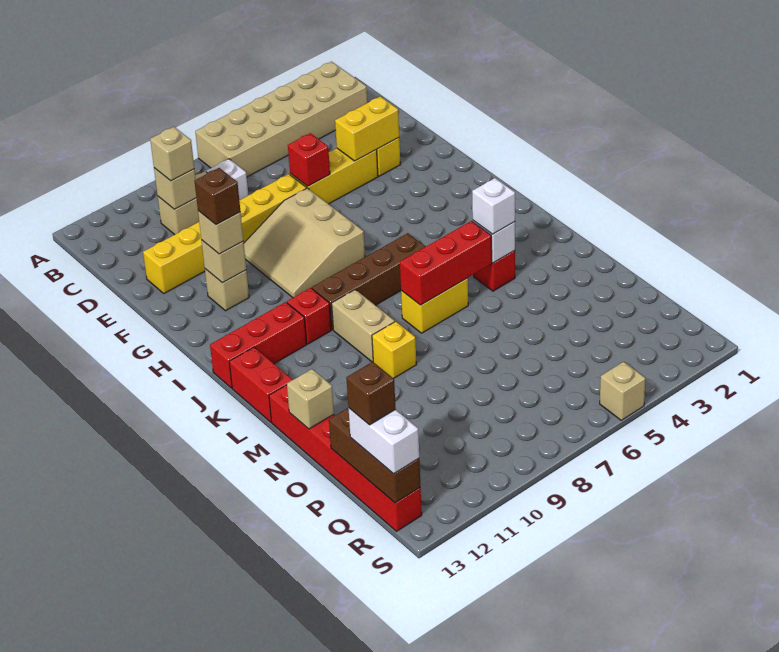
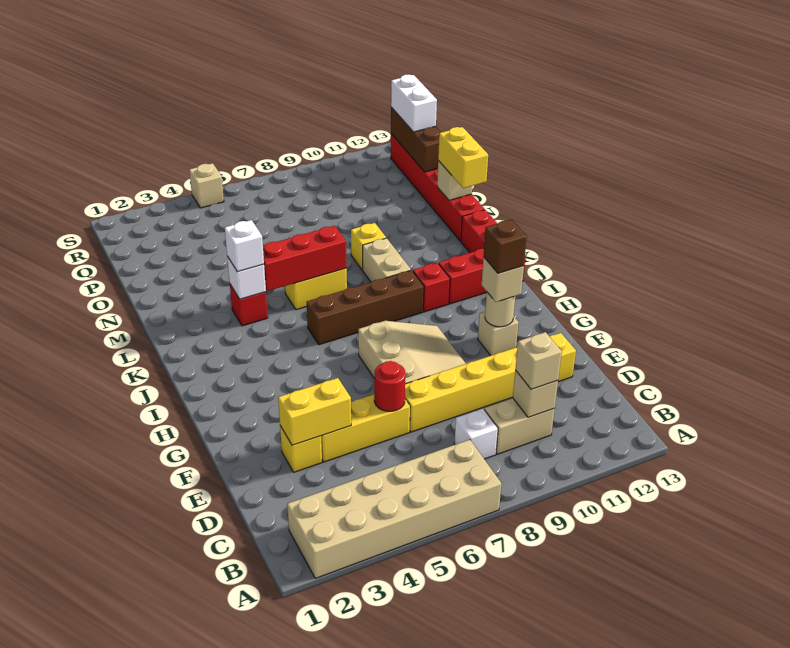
red brick E6 level 2 -> red round brick E6 level 2
tan brick G11 level 2 -> tan round brick G11 level 2
none -> yellow brick M13:N13 level 3
brown brick Q13 level 4 -> none

